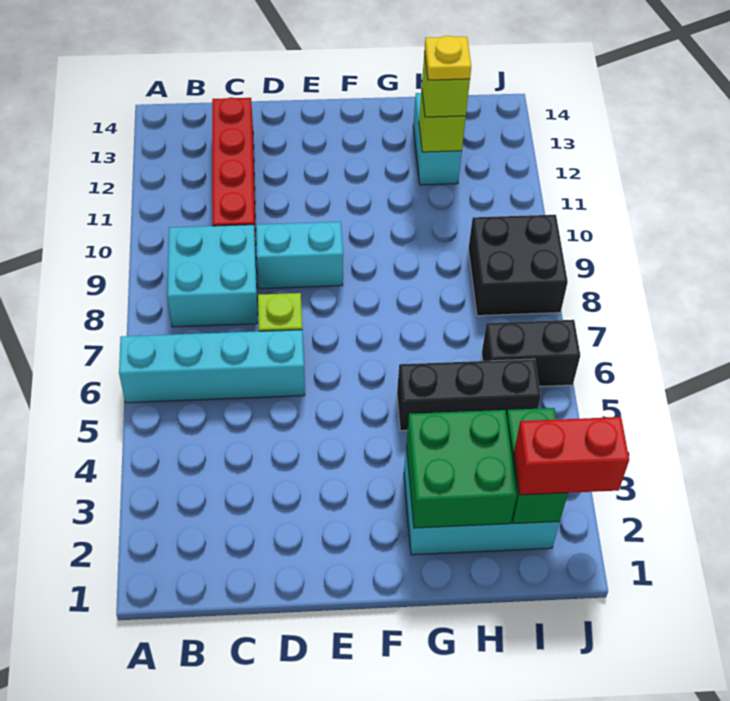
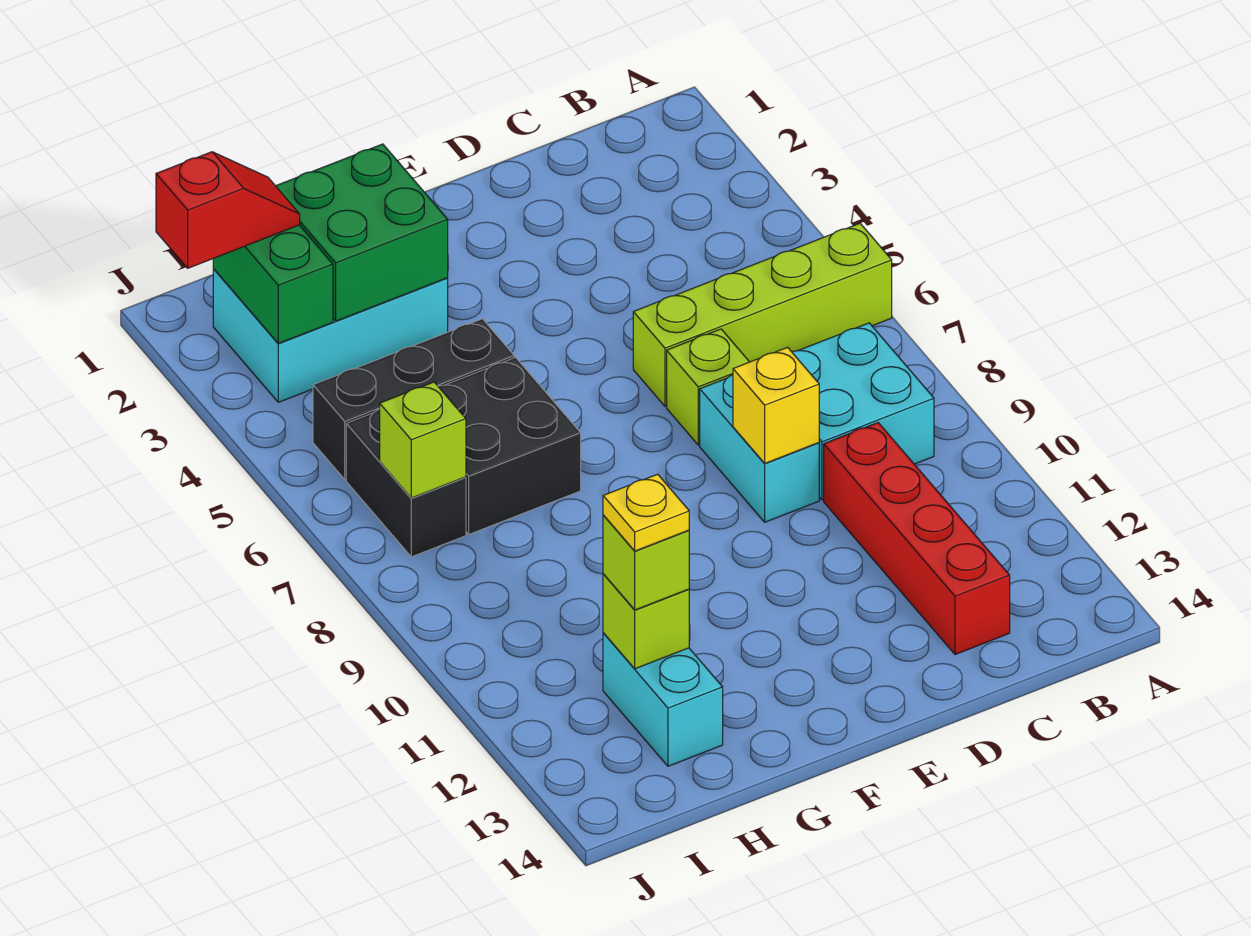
cyan brick A6:D6 level 1 -> lime brick A6:D6 level 1
cyan brick D9:E9 level 1 -> cyan brick D8:D9 level 1
none -> yellow brick D9 level 2
red brick I2:J2 level 3 -> red slope I2:J2 level 3 top J
black brick I6:J6 level 1 -> black brick I6:I7 level 1
none -> lime brick I7 level 2
black brick I8:J9 level 1 -> black brick G6:H7 level 1

